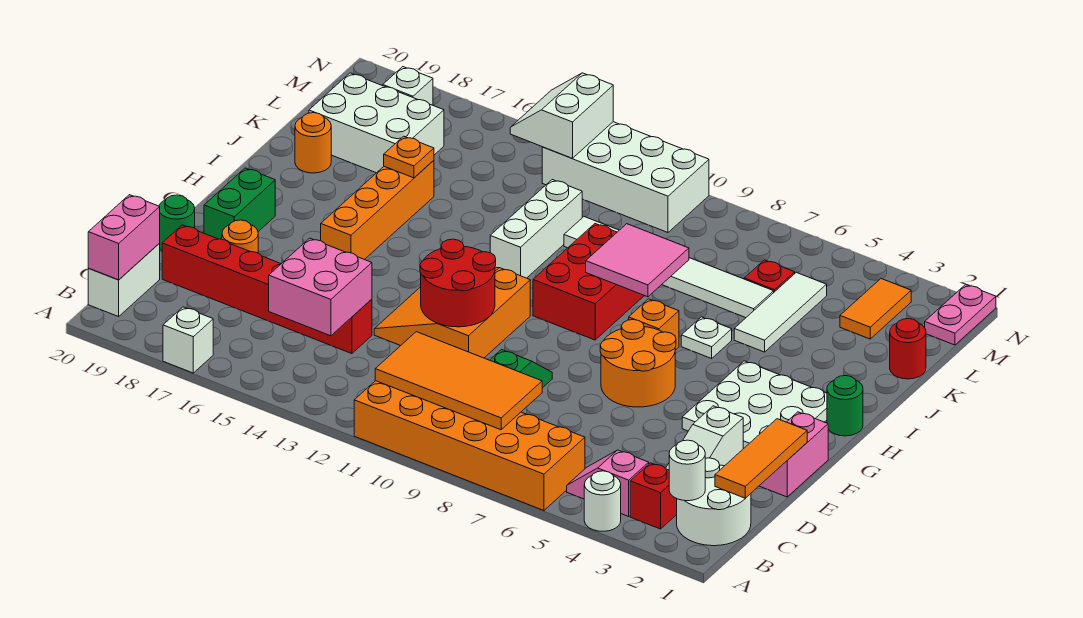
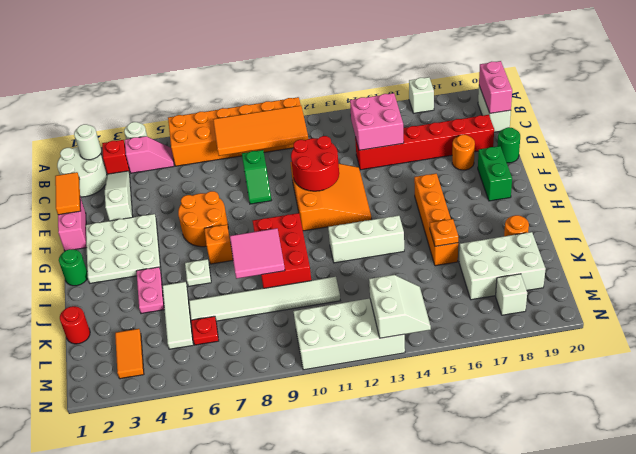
orange tile C1:E1 level 2 -> orange tile D1:E1 level 2
white brick I12:K12 level 1 -> white brick I12:I14 level 1
pink plate M1:N1 level 1 -> pink plate I4:J4 level 1

